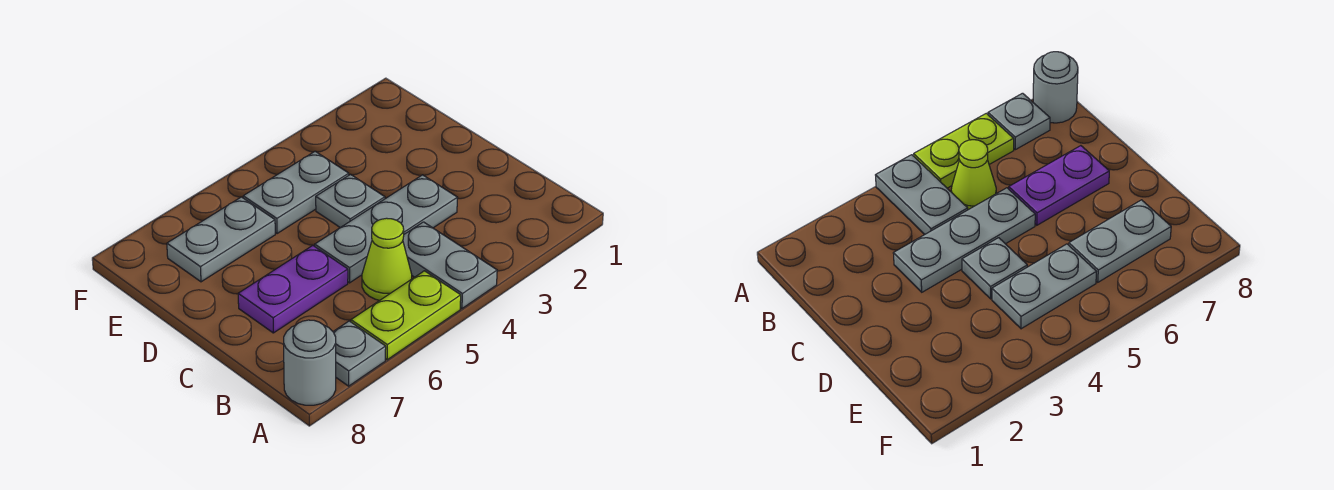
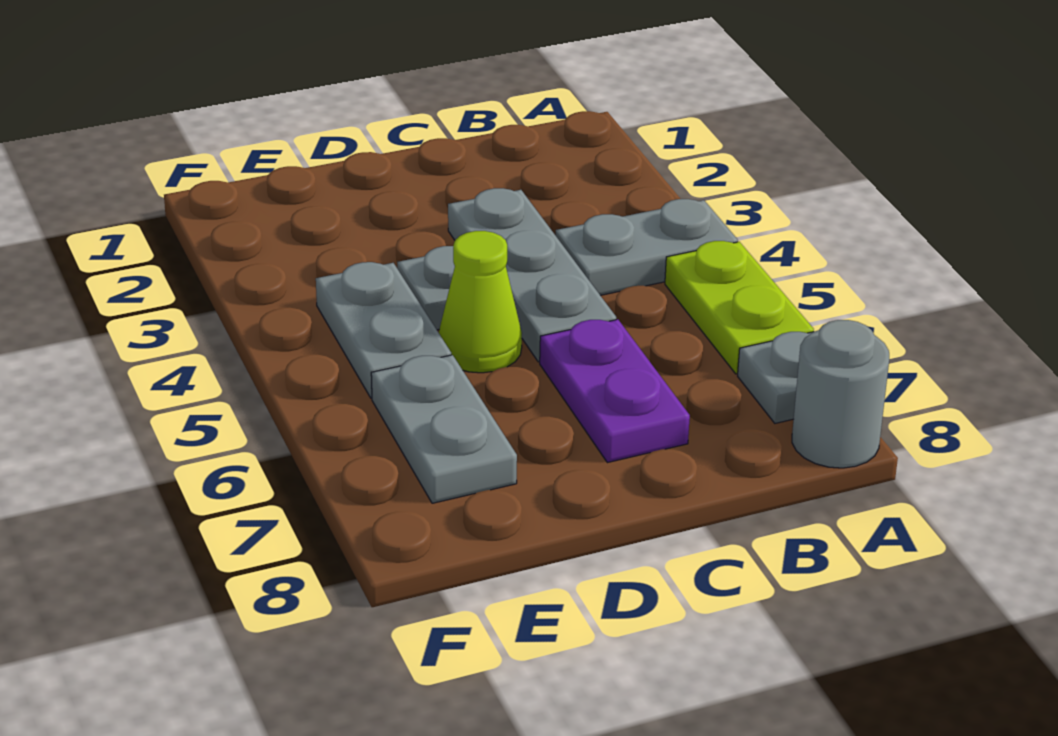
lime cone B5 level 1 -> lime cone D5 level 1

